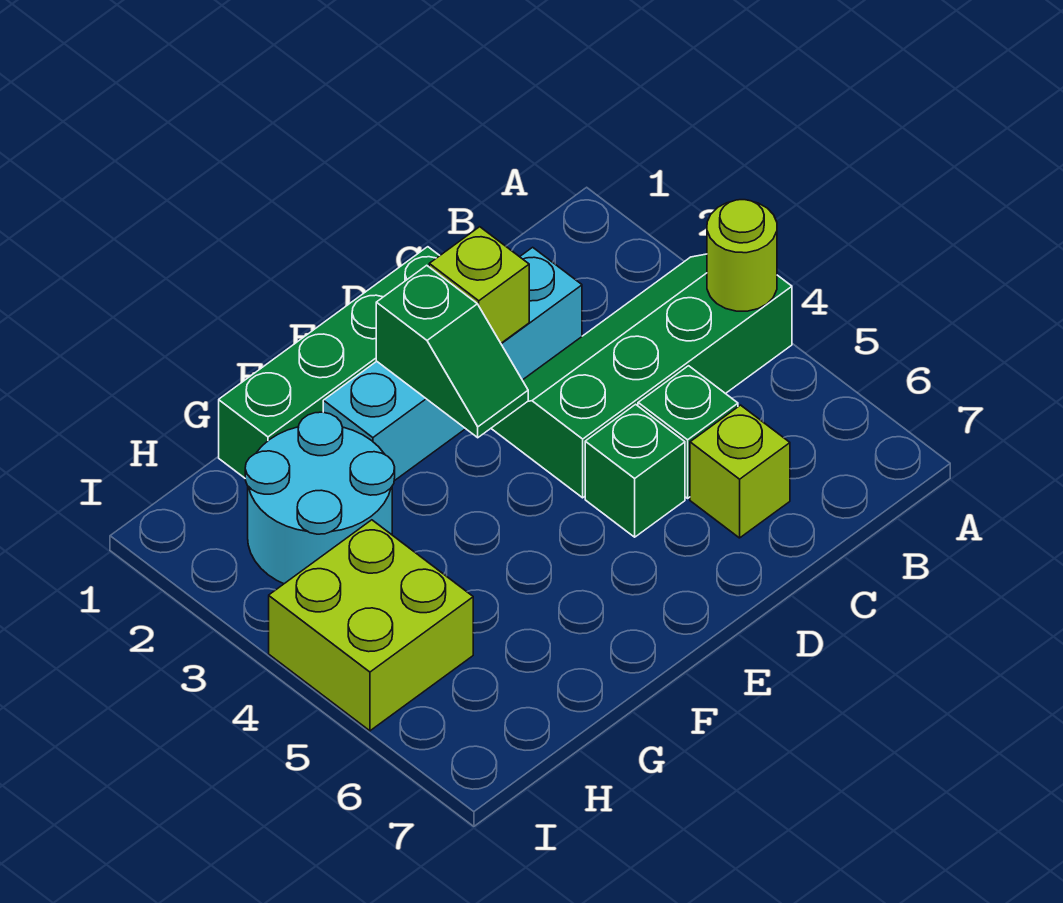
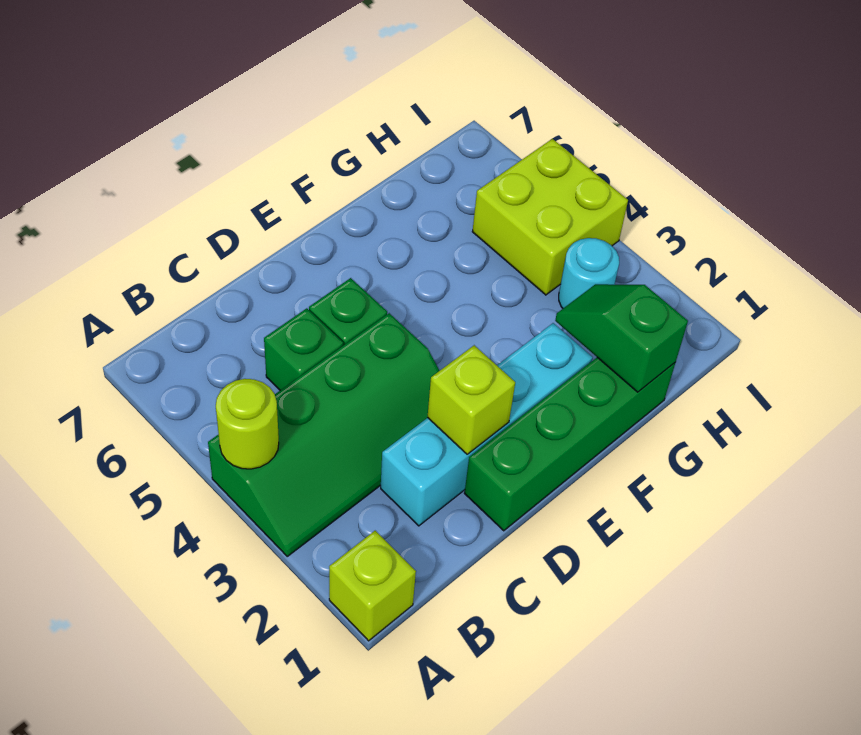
lime brick C6 level 1 -> lime brick A1 level 1
green slope E2:E3 level 2 top 2 -> green slope G1:G2 level 2 top 1
cyan round brick G2:H3 level 1 -> cyan round brick H3 level 1

